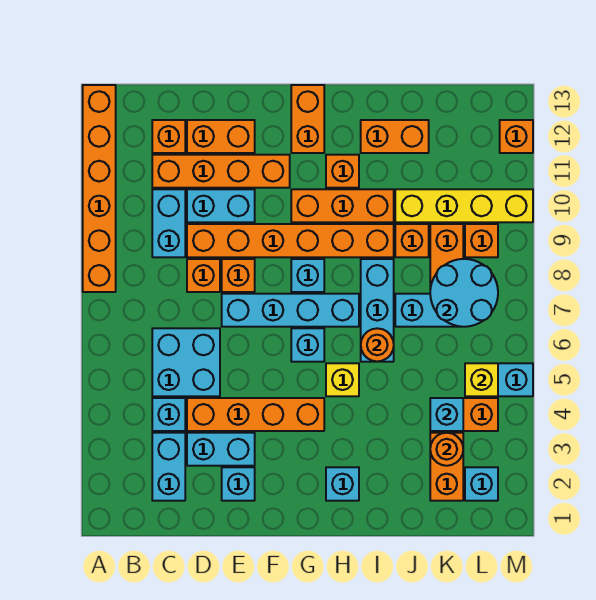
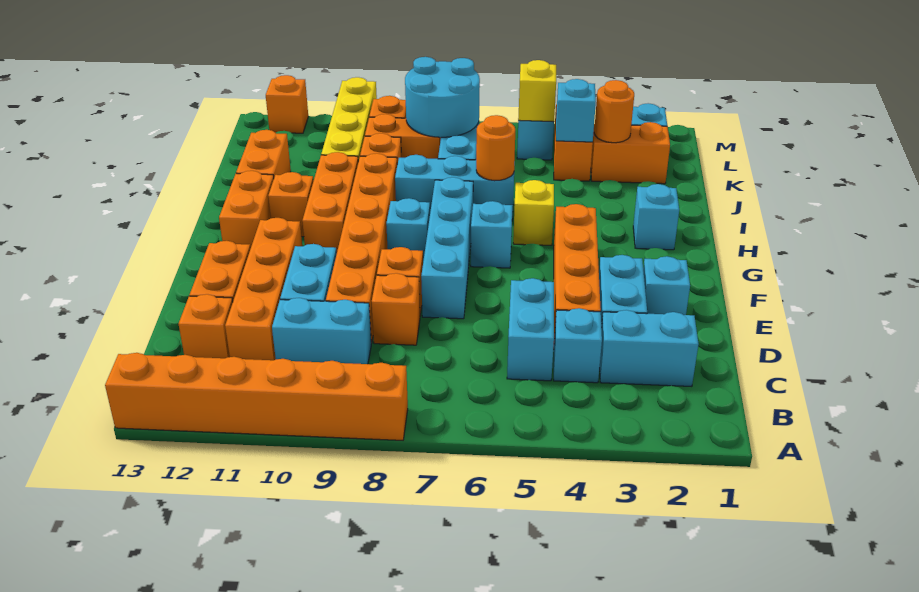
cyan brick C5:D6 level 1 -> cyan brick C5:D5 level 1
orange brick G12:G13 level 1 -> orange brick G12:H12 level 1

